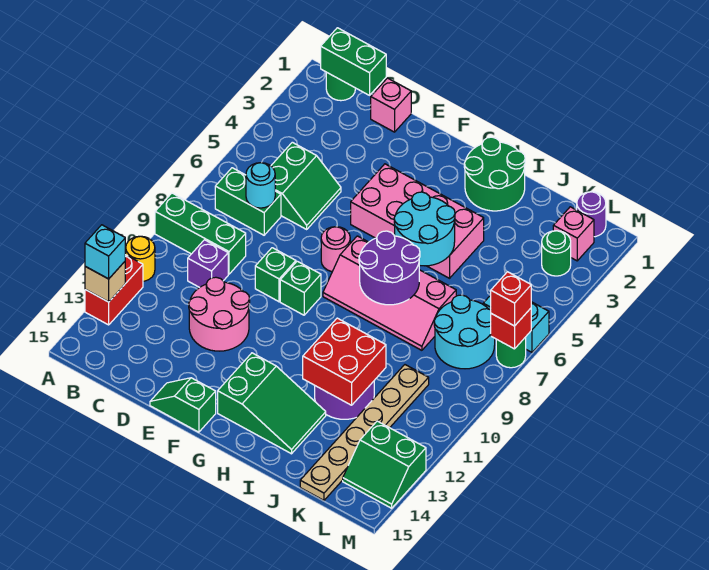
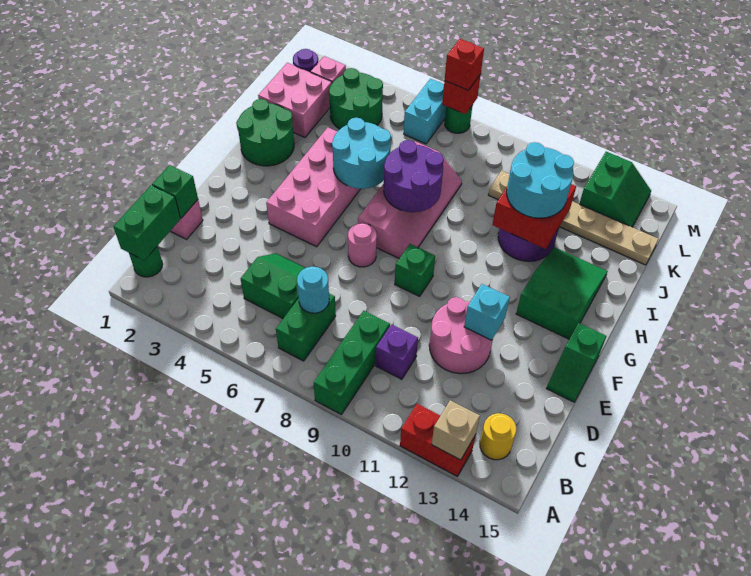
yellow round brick A11 level 1 -> yellow round brick B14 level 1
cyan brick A13 level 3 -> cyan brick E12 level 2
green brick E9 level 1 -> green brick D1 level 2
none -> pink brick J1:K2 level 1
cyan round brick K7:L8 level 1 -> cyan round brick I11:J12 level 3
green round brick L3 level 1 -> green round brick K3:L4 level 1

